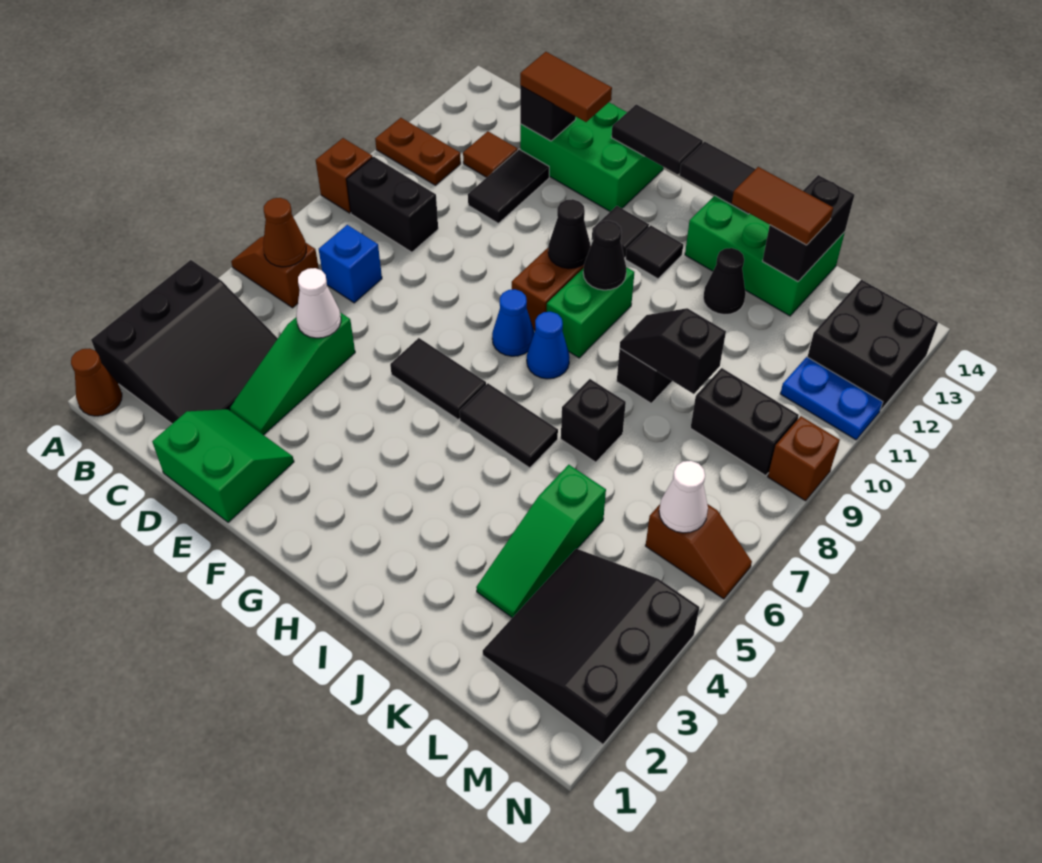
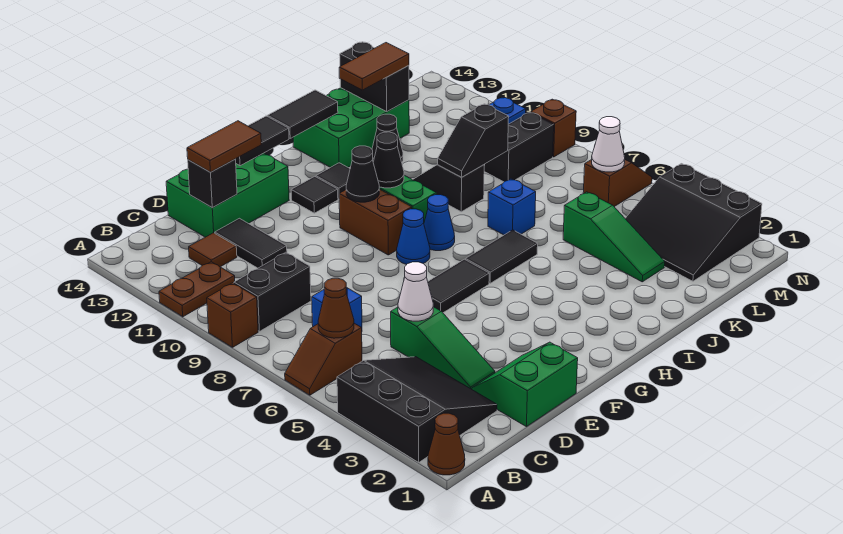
black brick J7 level 1 -> blue brick J7 level 1
black brick M12:N13 level 1 -> none

